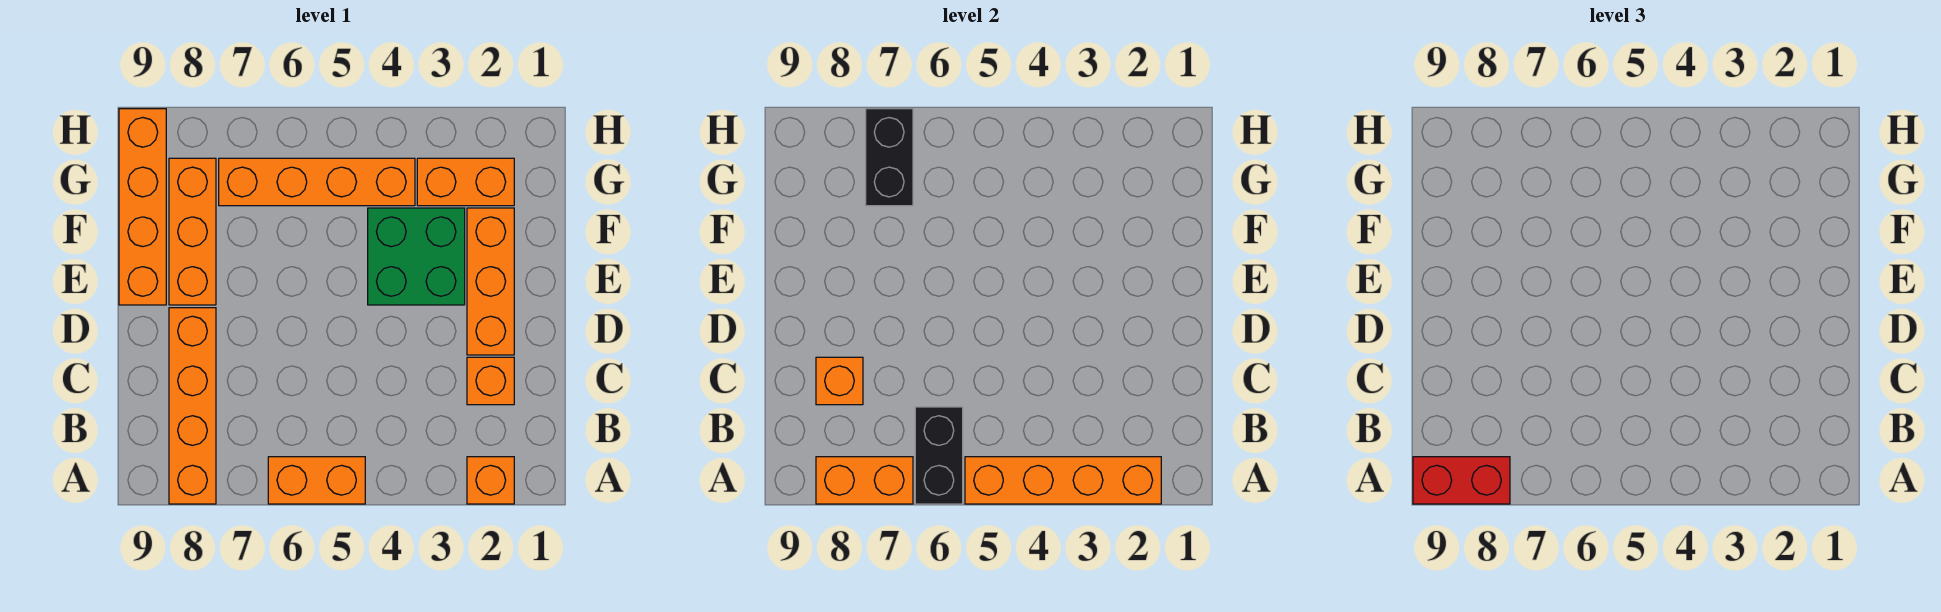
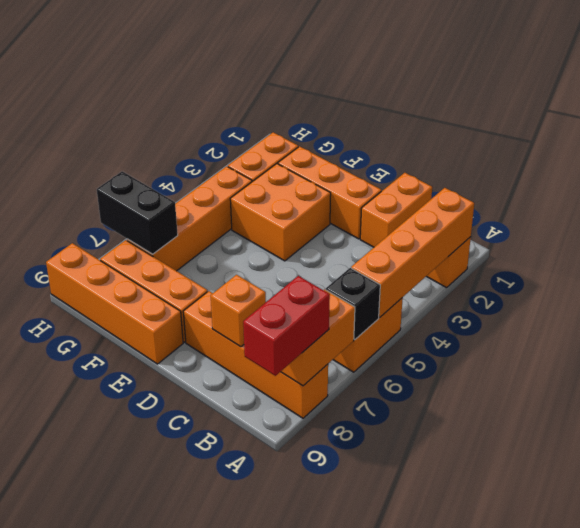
black brick A6:B6 level 2 -> black brick A6 level 2
orange brick C2 level 1 -> orange brick C1:C2 level 1
green brick E3:F4 level 1 -> orange brick E3:F4 level 1

